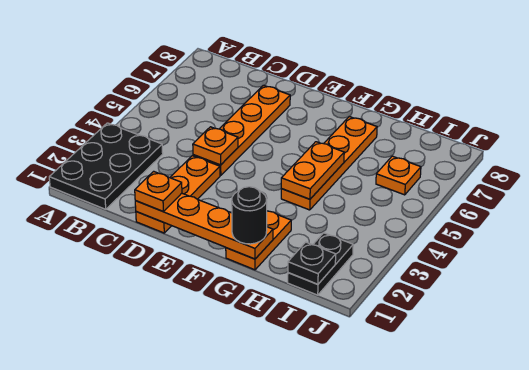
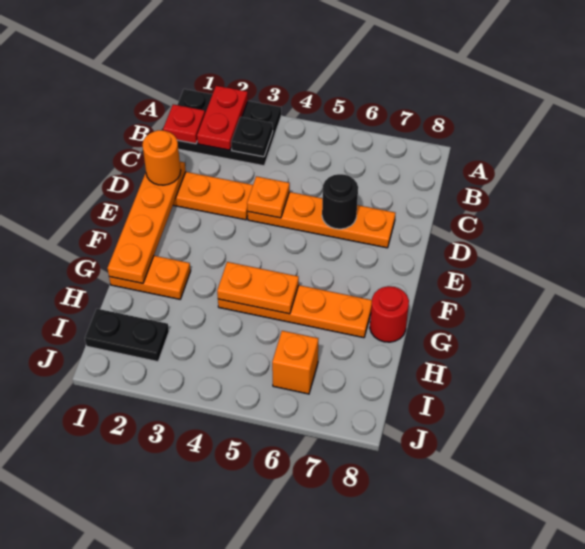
none -> red plate A2:B2 level 2
none -> red plate B1 level 2
orange plate D1 level 3 -> orange round brick D1 level 3
black round brick G1 level 3 -> black round brick D6 level 2
none -> red round brick G8 level 1
black plate I1 level 2 -> black plate B3 level 2
orange plate I6 level 1 -> orange brick I6 level 1

